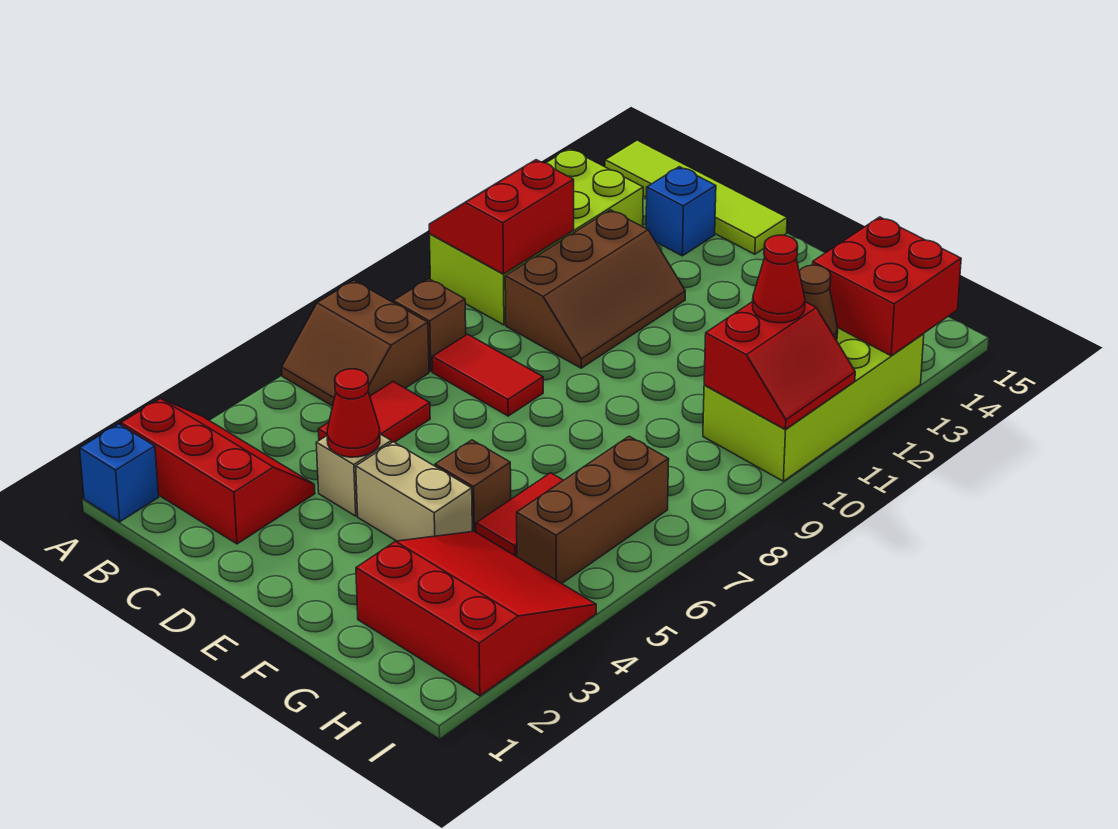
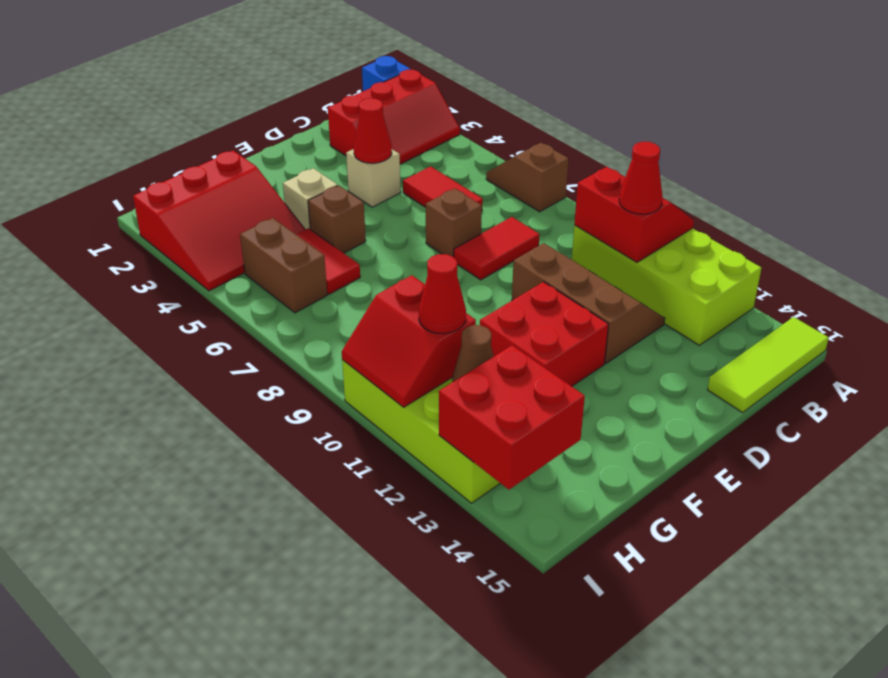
brown slope A6:B7 level 1 top 7 -> brown slope A6:A7 level 1 top 7
lime tile A15:D15 level 1 -> lime tile A15:C15 level 1
brown brick B8 level 1 -> brown brick D7 level 1
none -> red cone B11 level 3
brown slope C10:D12 level 1 top C -> brown slope C10:D12 level 1 top D
blue brick C14 level 1 -> none
tan brick E4:F4 level 1 -> tan brick F4 level 1
none -> red brick E11:F12 level 1
brown brick H5:H7 level 1 -> brown brick H5:H6 level 1

